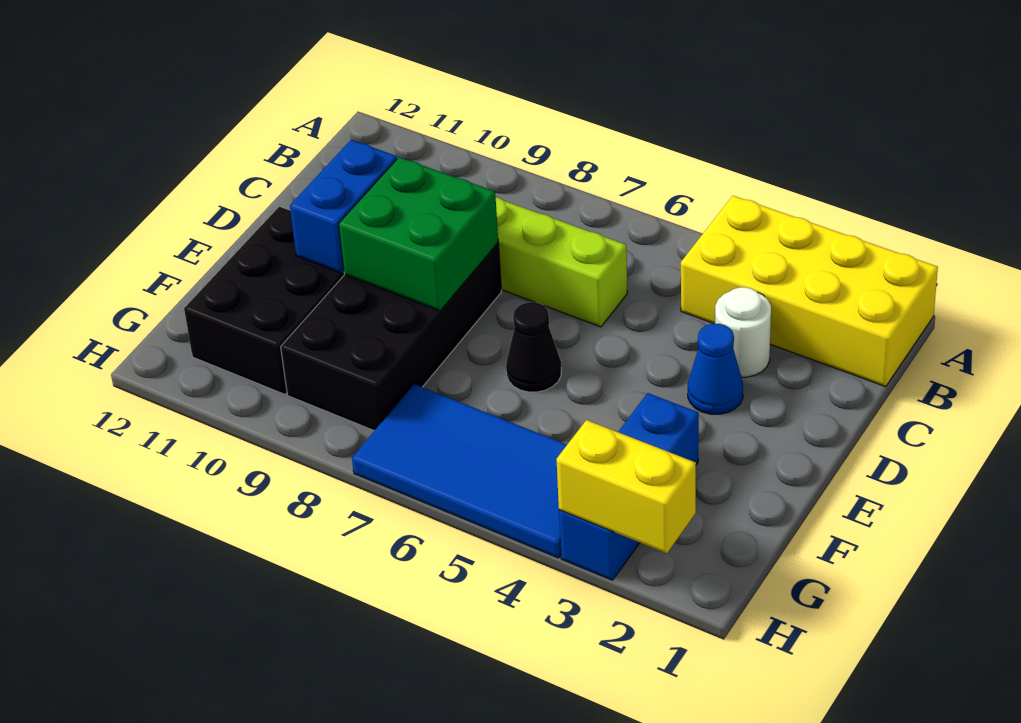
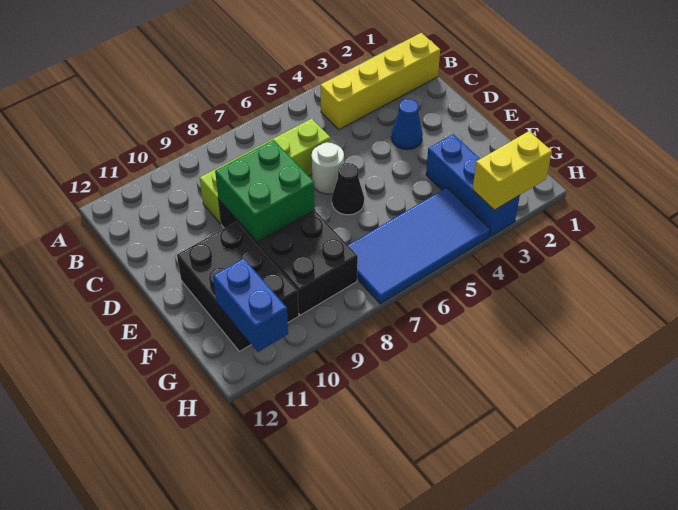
yellow brick A1:B4 level 1 -> yellow brick B1:B4 level 1
white round brick C3 level 1 -> white round brick D6 level 1
blue brick D10:E10 level 2 -> blue brick G11:H11 level 2

